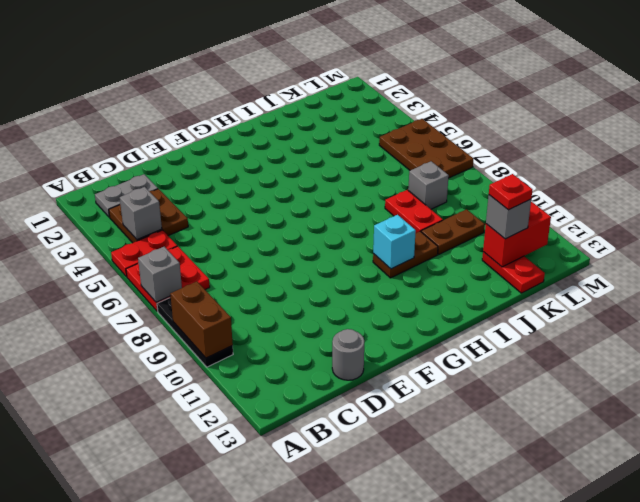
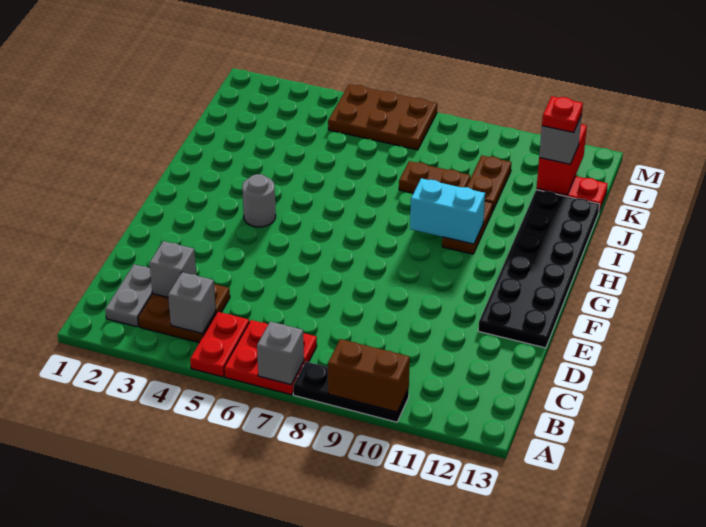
grey round brick D13 level 1 -> grey round brick G4 level 1
none -> black plate E12:J13 level 1
cyan brick H10 level 2 -> cyan brick H9:H10 level 2
red plate J8:J9 level 1 -> brown plate J8:J9 level 1
grey brick K8 level 1 -> grey brick C3 level 2

